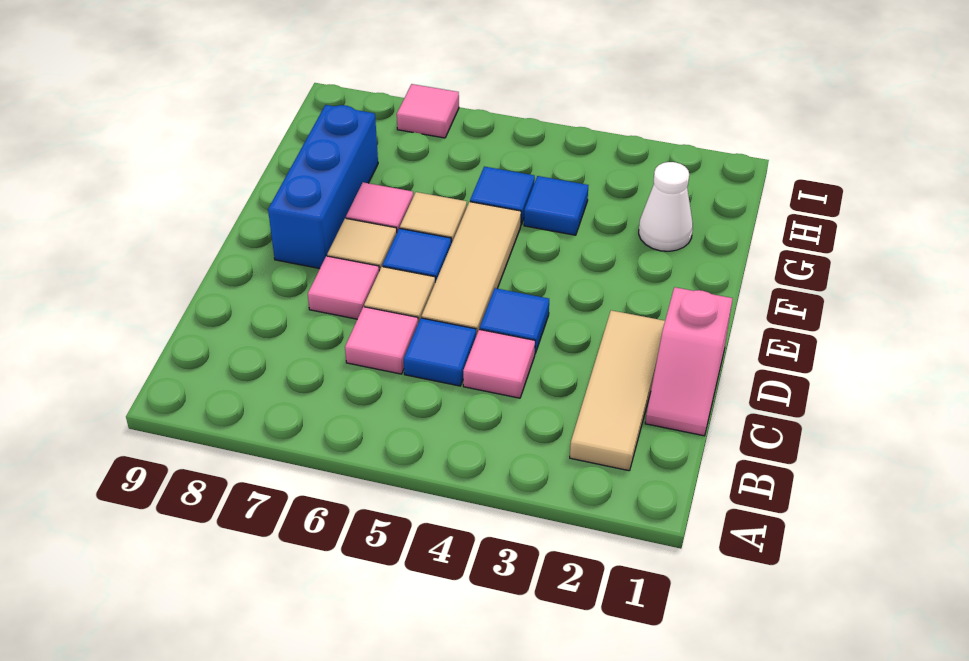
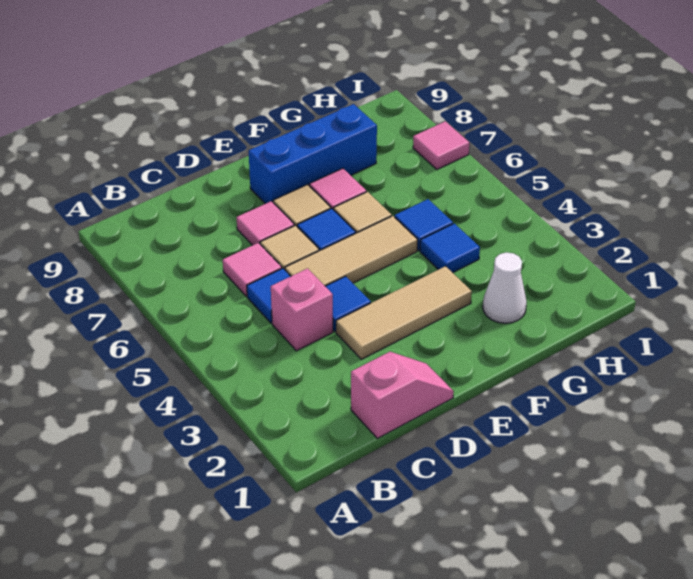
tan tile B2:D2 level 1 -> tan tile D3:F3 level 1
pink slope C1:D1 level 1 top D -> pink slope C1:D1 level 1 top C
pink tile C4 level 1 -> pink brick C4 level 1

